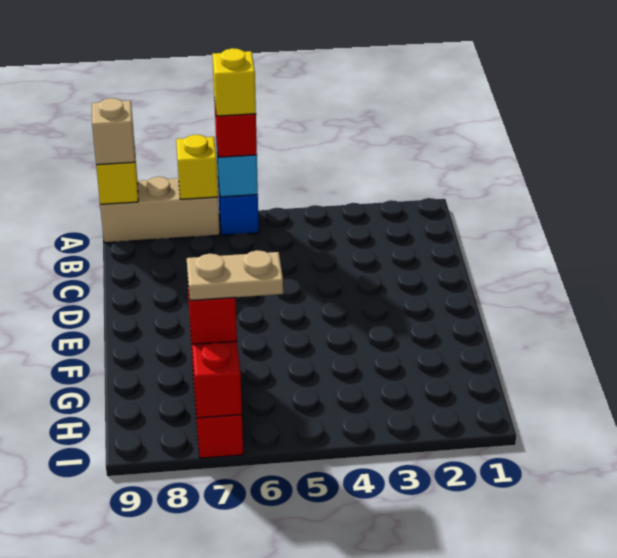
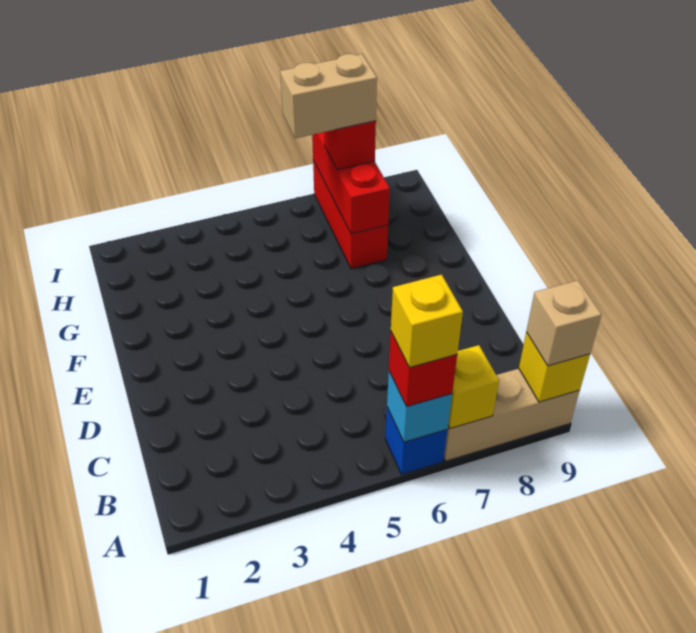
tan plate H6:H7 level 4 -> tan brick H6:H7 level 4

